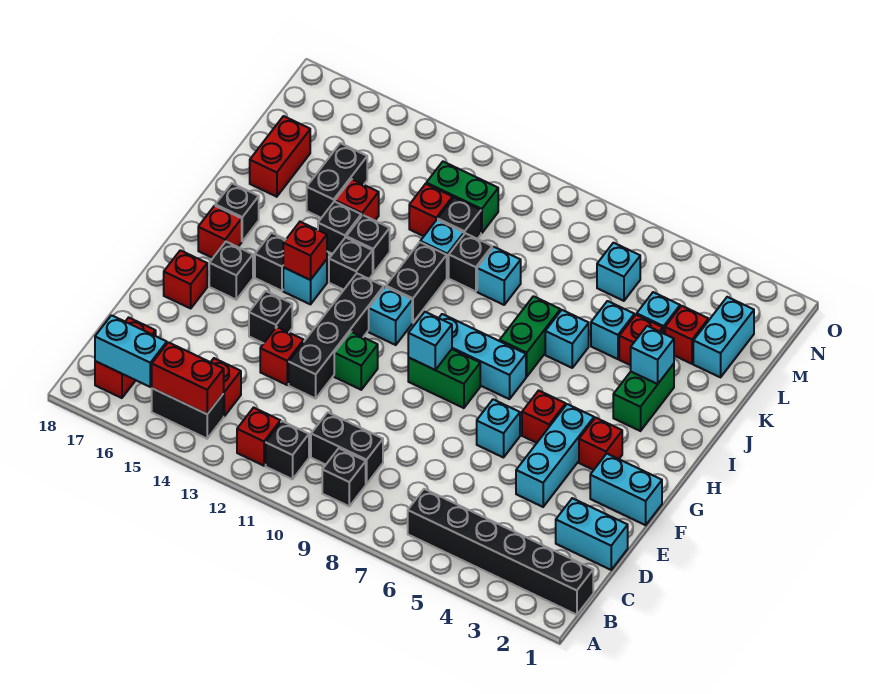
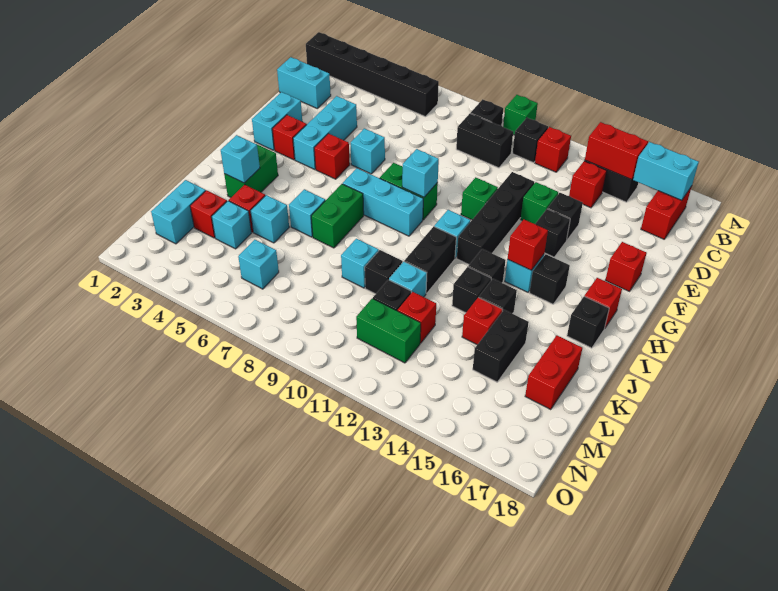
none -> green brick A10 level 1
red brick E13 level 1 -> green brick E13 level 1
cyan brick F1:F2 level 1 -> cyan brick F2:G2 level 1
black brick G16 level 1 -> black brick E14 level 1

